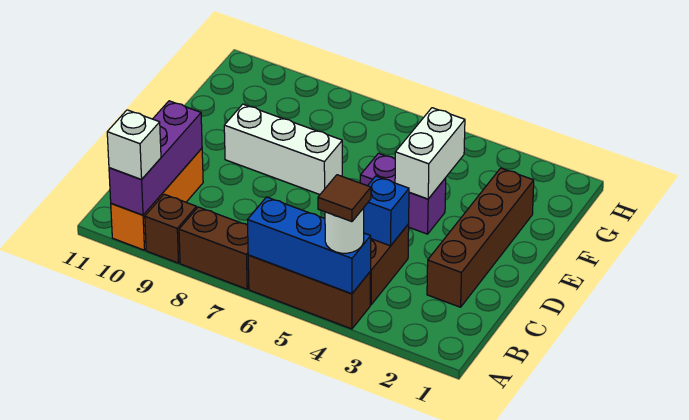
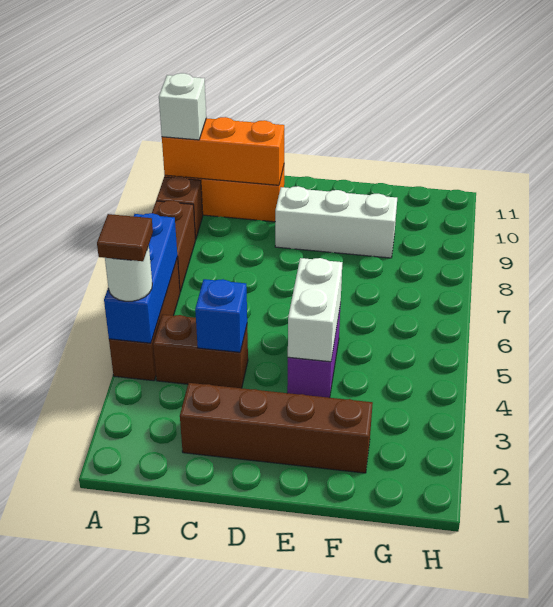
purple brick A10:C10 level 2 -> orange brick A10:C10 level 2
white brick E4:F4 level 2 -> white brick E4:E5 level 2
white brick E7:E9 level 1 -> white brick D9:F9 level 1

